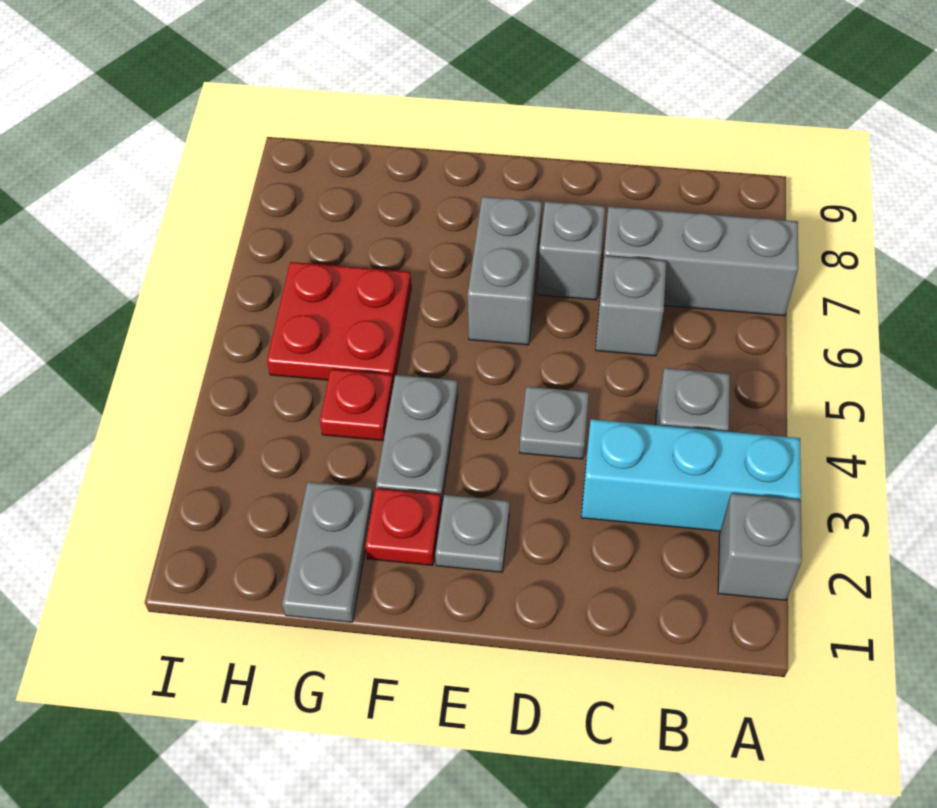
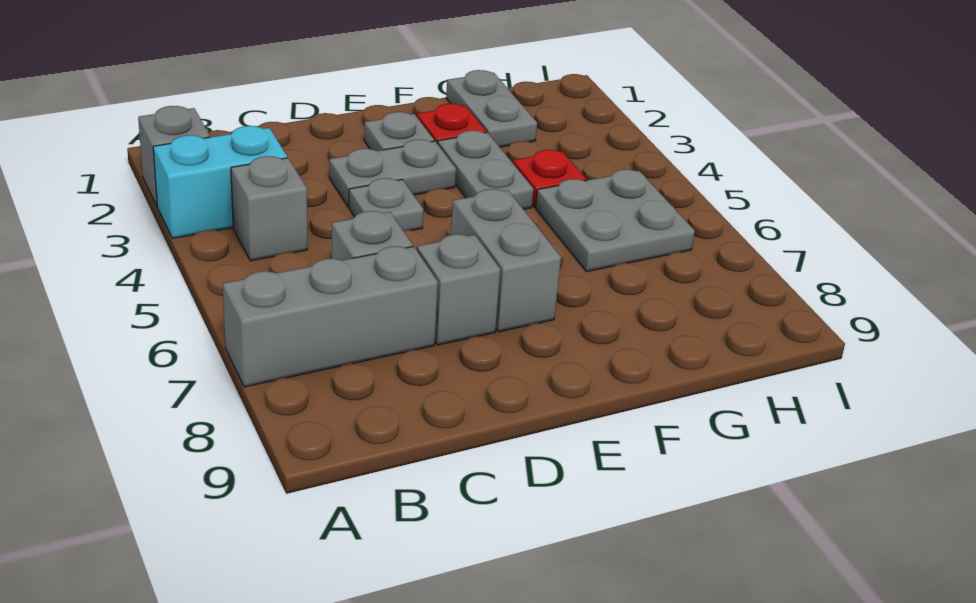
cyan brick A3:C3 level 1 -> cyan brick A3:B3 level 1
none -> grey plate D3:E3 level 1
red plate G5:H6 level 1 -> grey plate G5:H6 level 1

